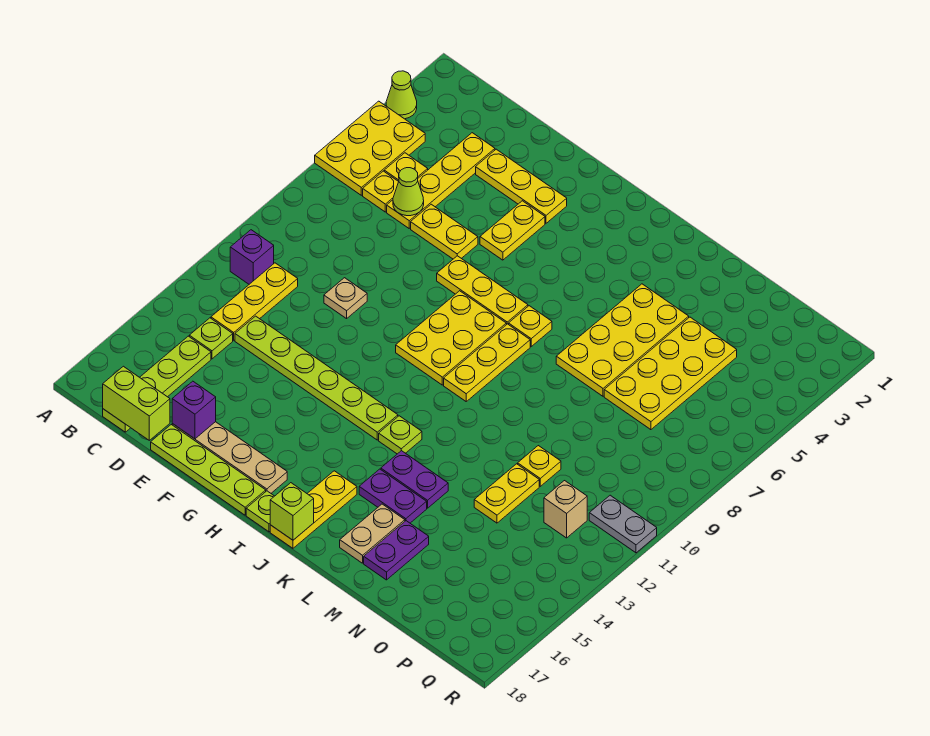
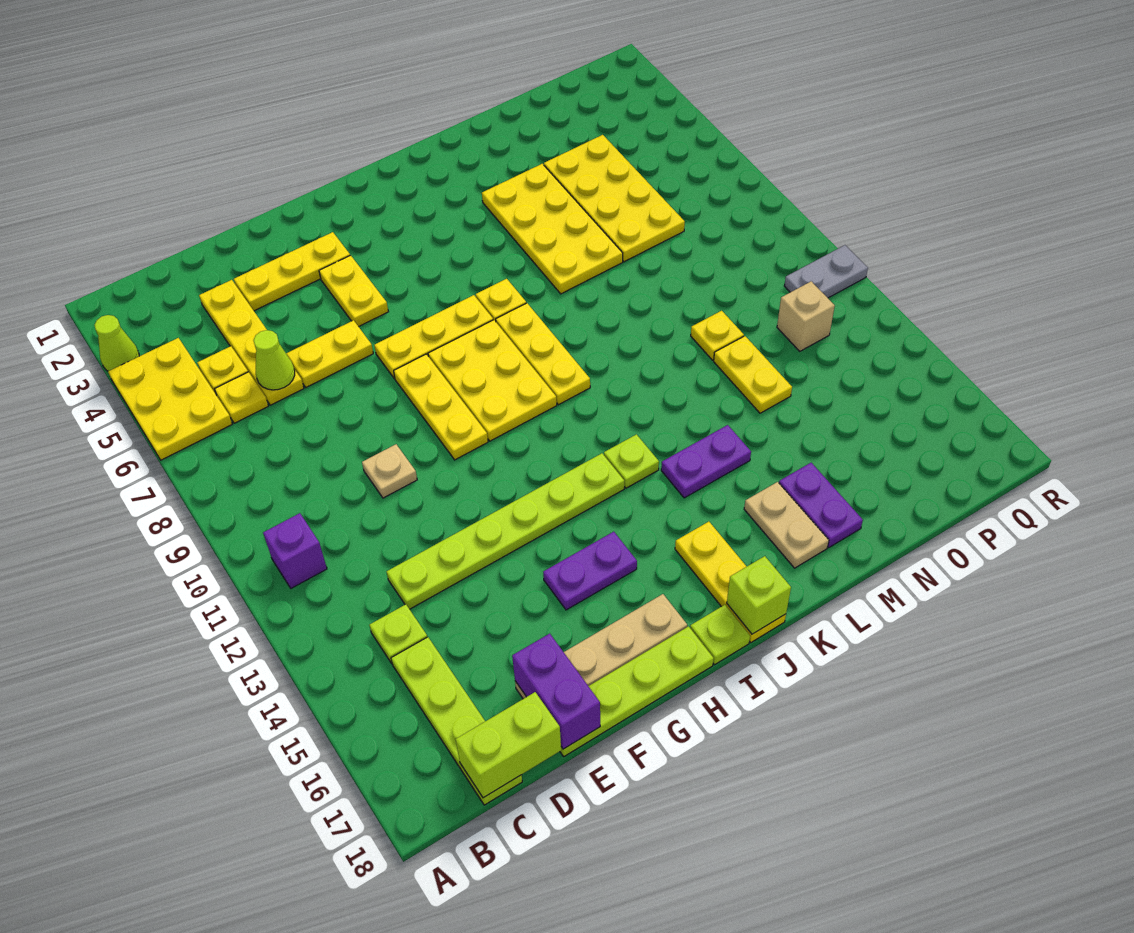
yellow plate C11:C13 level 1 -> yellow plate G8:G10 level 1
purple brick E17 level 2 -> purple brick E17:E18 level 2
purple plate K15:L15 level 1 -> purple plate G15:H15 level 1

